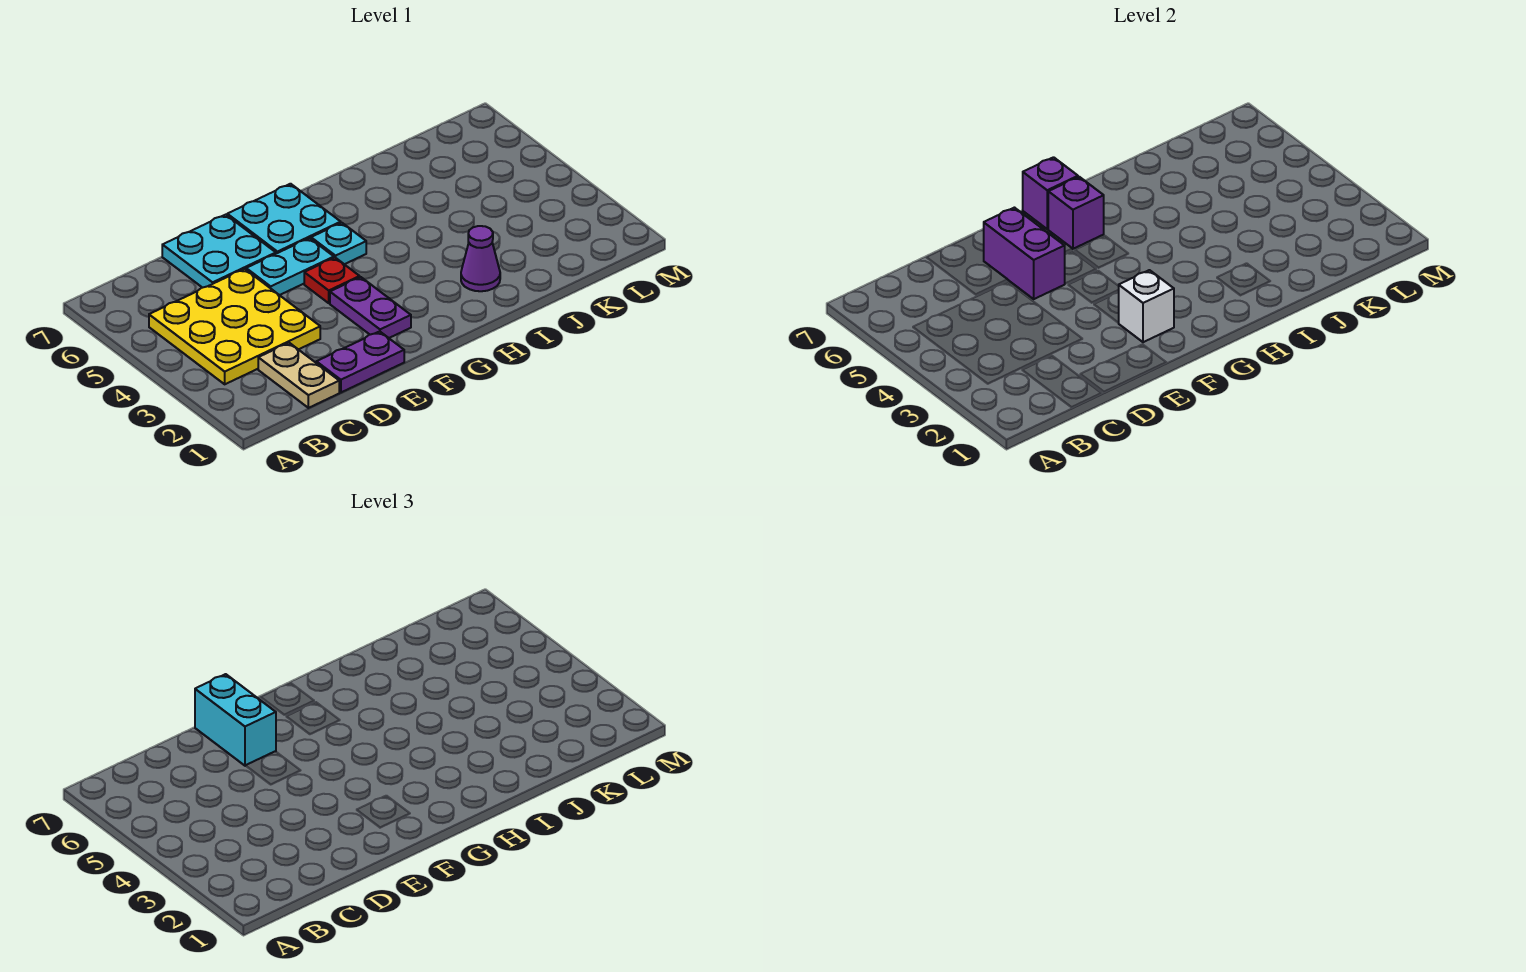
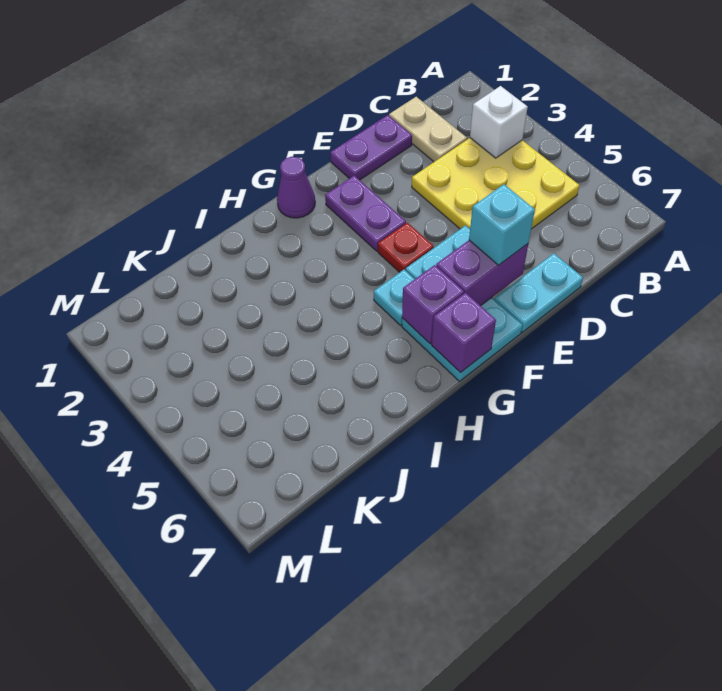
cyan plate D6:E7 level 1 -> cyan plate D7:E7 level 1
purple brick E5:E6 level 2 -> purple brick E6:F6 level 2
cyan brick E6:E7 level 3 -> cyan brick E6 level 3
white brick F2 level 2 -> white brick B3 level 2
purple cone I2 level 1 -> purple cone G1 level 1

